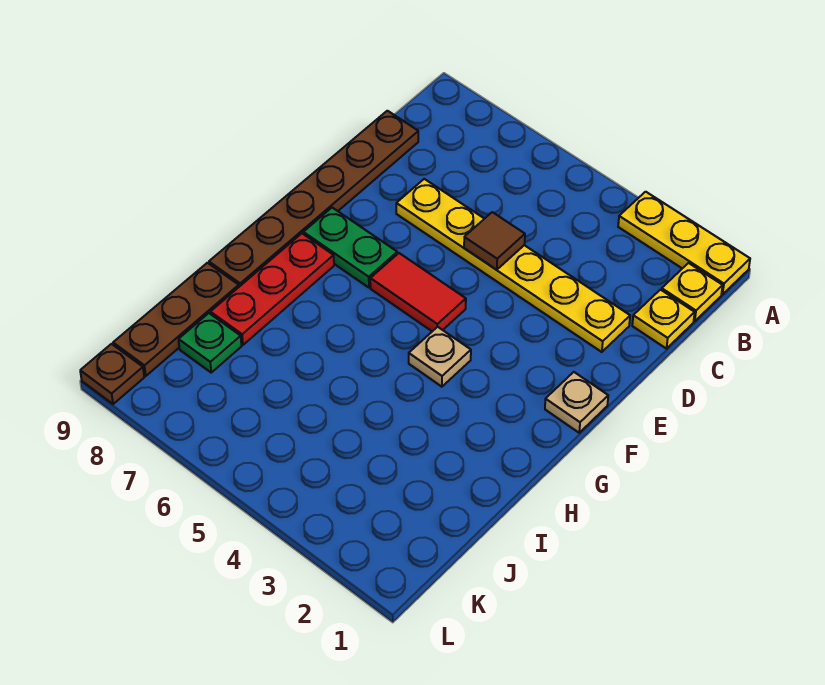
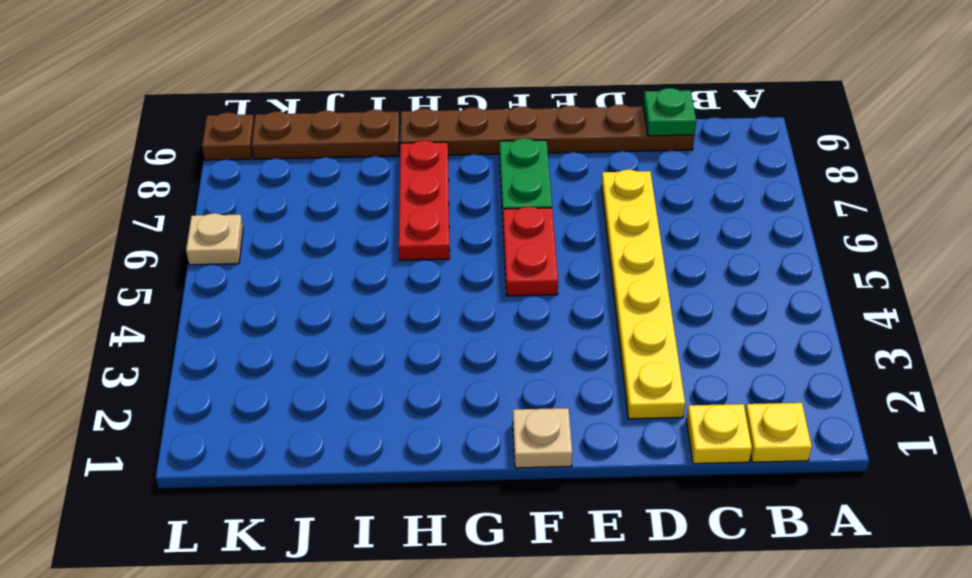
yellow plate A1:A3 level 1 -> none
brown tile D5 level 2 -> none
red tile F5:F6 level 1 -> red plate F5:F6 level 1
tan plate G4 level 1 -> tan plate L6 level 1
red plate G8:I8 level 1 -> red plate H6:H8 level 1
green plate J8 level 1 -> green plate C9 level 2

